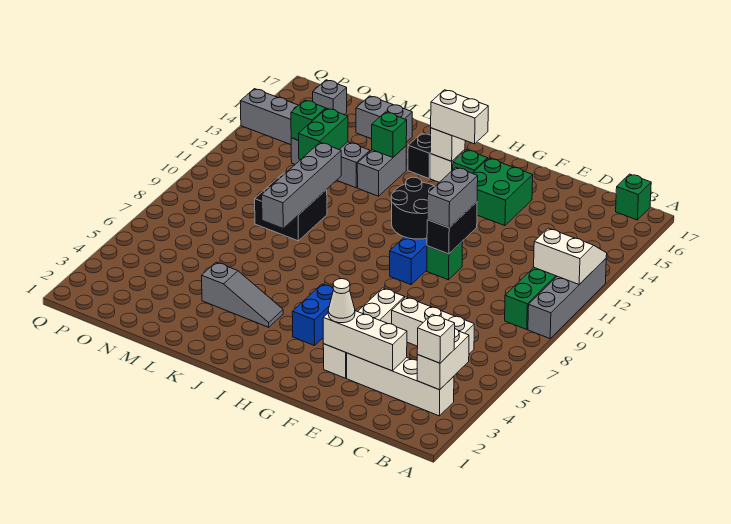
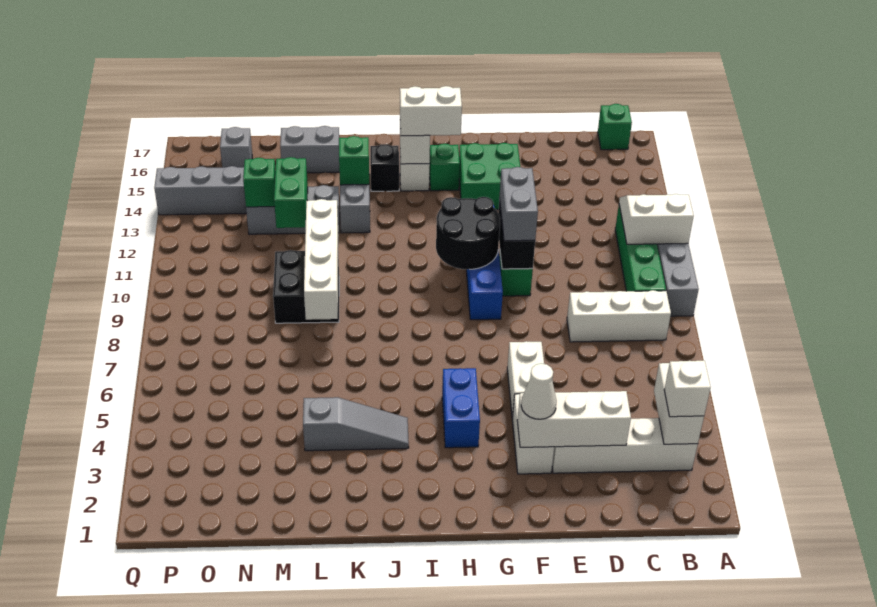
white brick C6:E6 level 1 -> white brick B8:D8 level 1
grey brick L8:L11 level 2 -> white brick L8:L11 level 2

